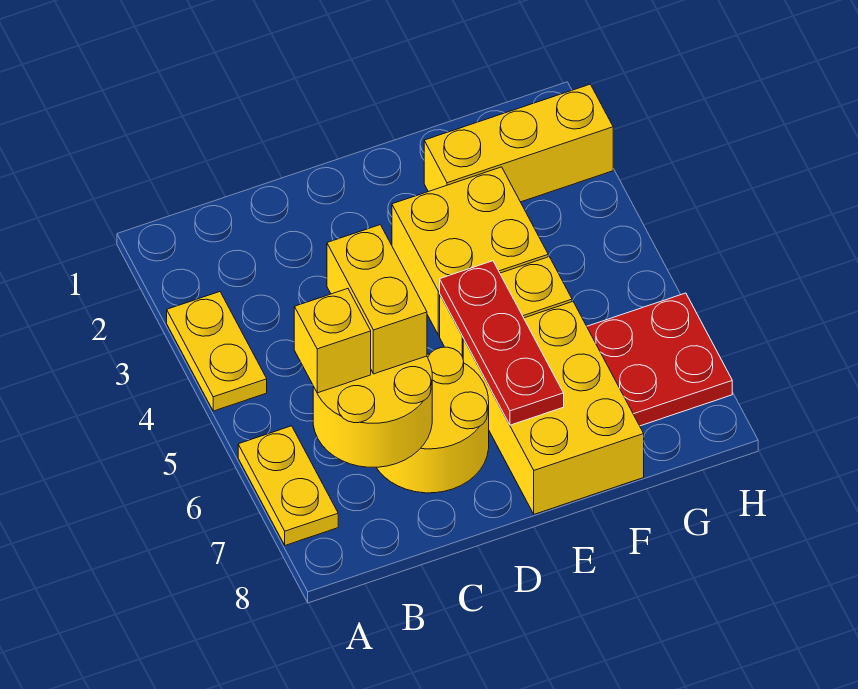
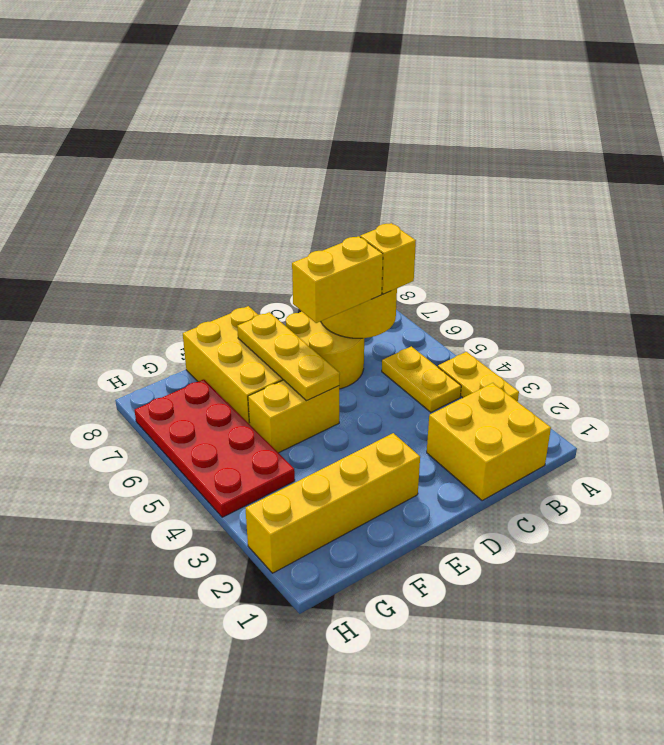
yellow plate A6:A7 level 1 -> yellow plate B4:B5 level 1
yellow brick C5:C6 level 3 -> yellow brick C6:D6 level 3
yellow brick E3:F4 level 1 -> yellow brick B1:C2 level 1
red plate E5:E7 level 2 -> yellow plate E5:E7 level 2
yellow brick F2:H2 level 1 -> yellow brick E2:H2 level 1
red plate G6:H7 level 1 -> red plate G4:H7 level 1

